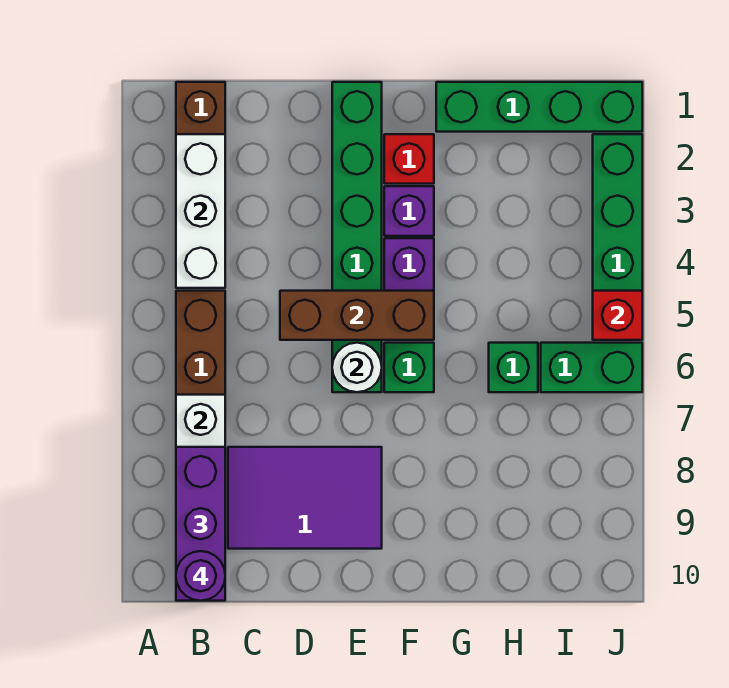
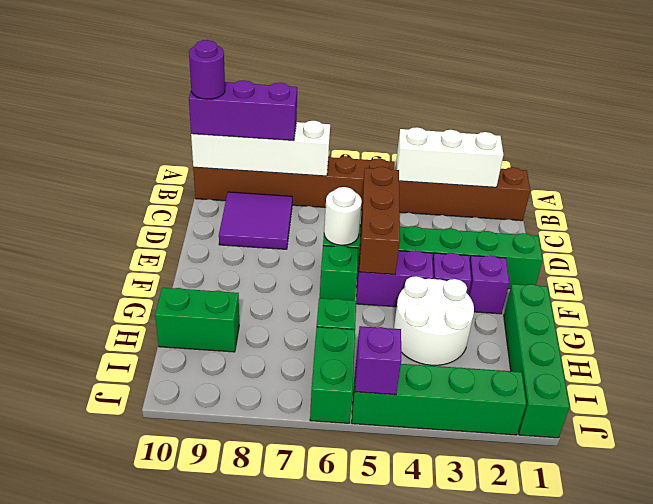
purple tile C8:E9 level 1 -> purple tile C8:D9 level 1
red brick F2 level 1 -> purple brick F2 level 1
none -> white round brick G3:H4 level 1
none -> green brick H9:H10 level 1
red brick J5 level 2 -> purple brick J5 level 2

